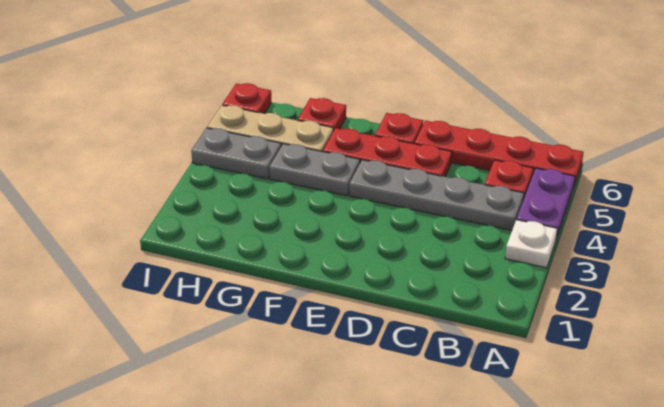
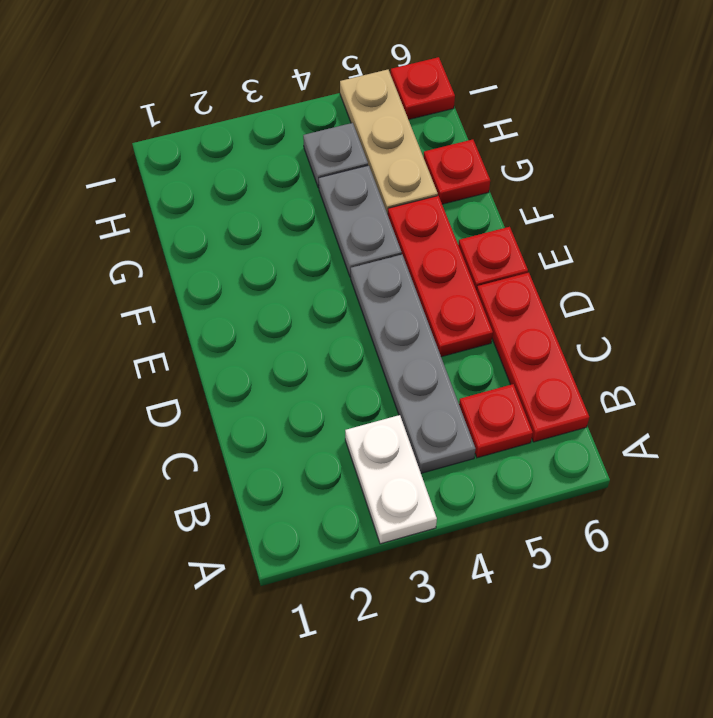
white plate A3 level 1 -> white plate A3:B3 level 1
purple plate A4:A5 level 1 -> none
red plate A6:D6 level 1 -> red plate B6:D6 level 1
grey plate H4:I4 level 1 -> grey plate H4 level 1

